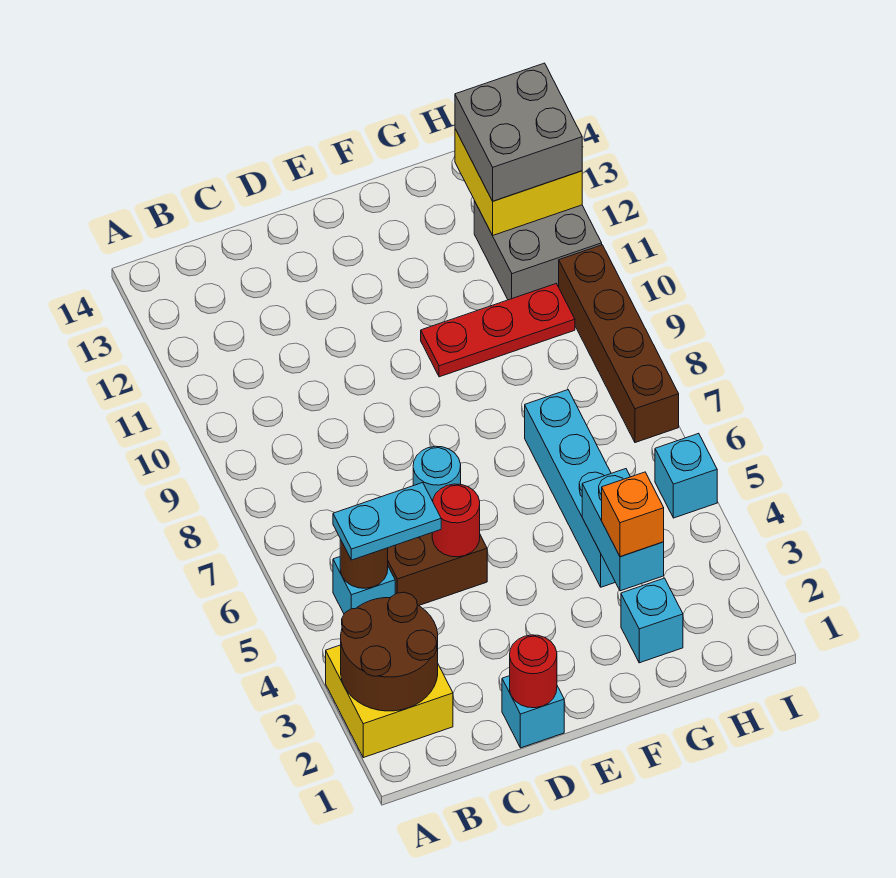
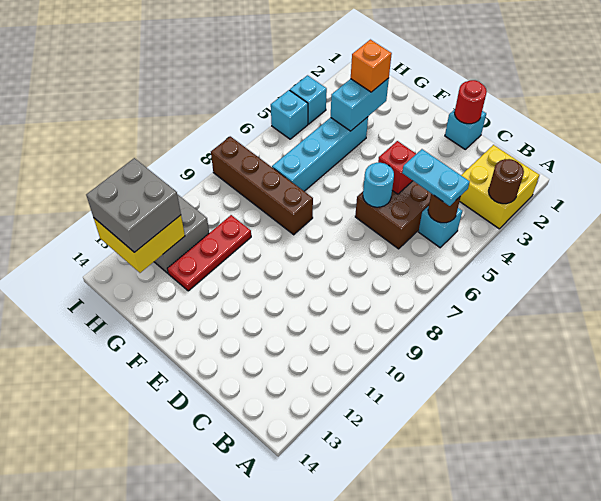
brown round brick A2:B3 level 2 -> brown round brick A3 level 2
red round brick D5 level 2 -> red brick D5 level 2
red plate F10:H10 level 1 -> red plate G10:G12 level 1
cyan brick G2 level 1 -> cyan brick I4 level 1
brown brick I7:I10 level 1 -> brown brick F8:I8 level 1

